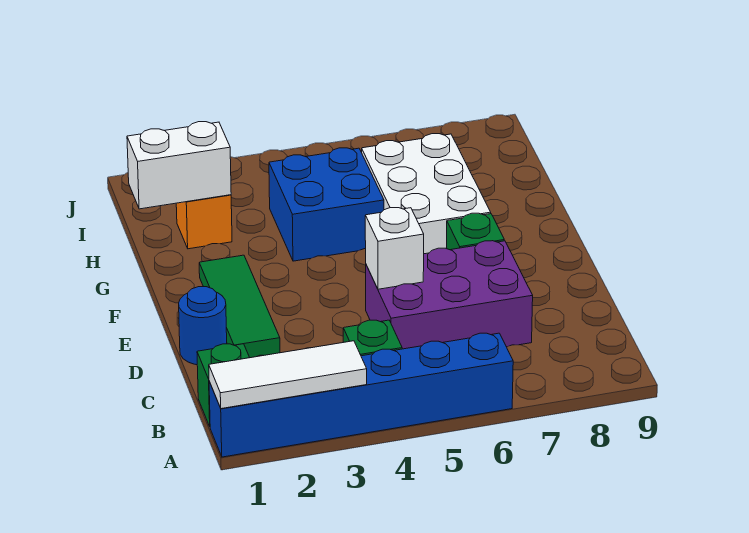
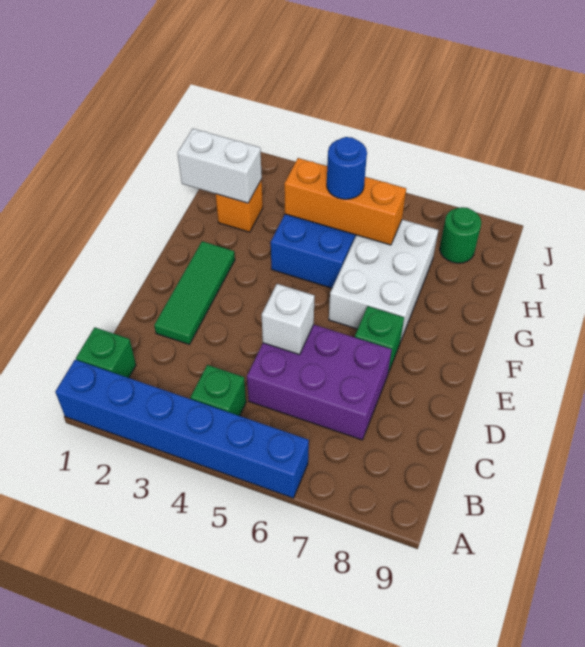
white tile A1:A3 level 2 -> none
blue round brick D1 level 1 -> blue round brick H5 level 3
none -> orange brick H4:H6 level 2
none -> green round brick I8 level 1

